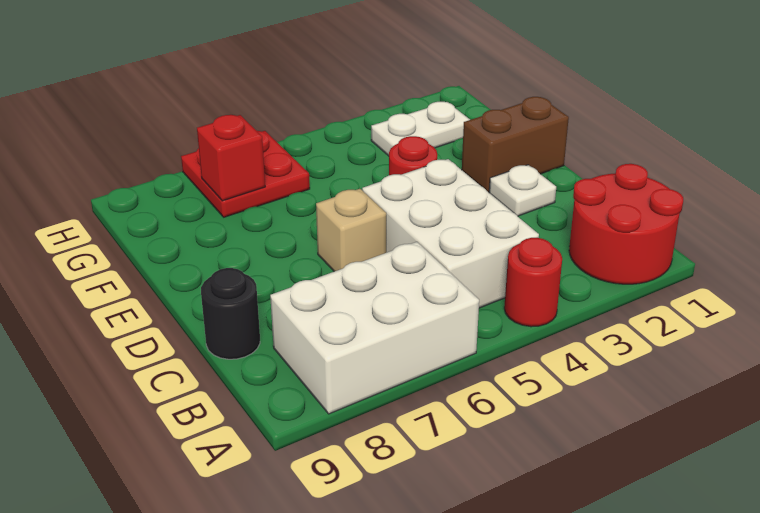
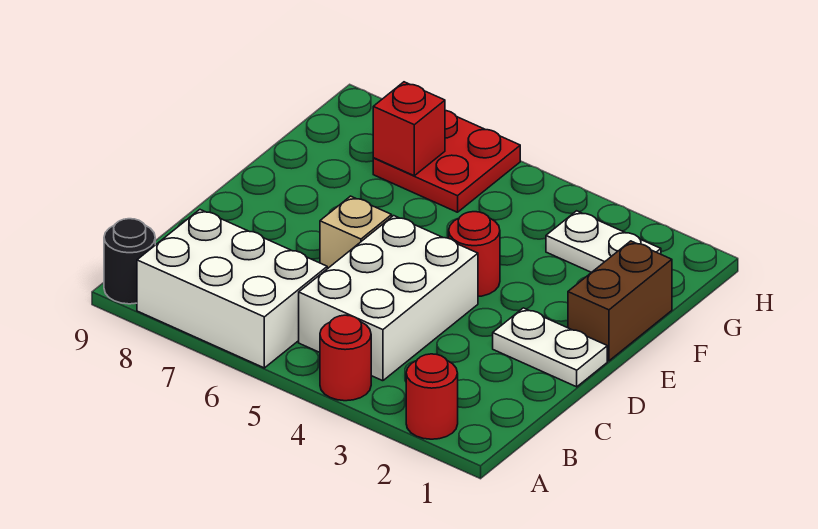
red round brick A1:B2 level 1 -> red round brick A2 level 1
black round brick C9 level 1 -> black round brick A9 level 1
white plate D2 level 1 -> white plate D1:D2 level 1
brown brick E1:E2 level 1 -> brown brick E1:F1 level 1

